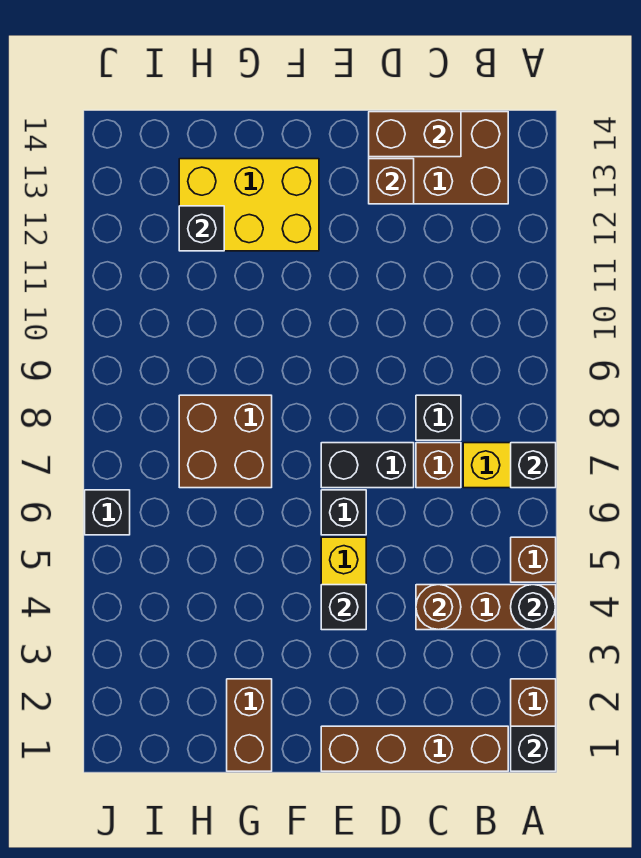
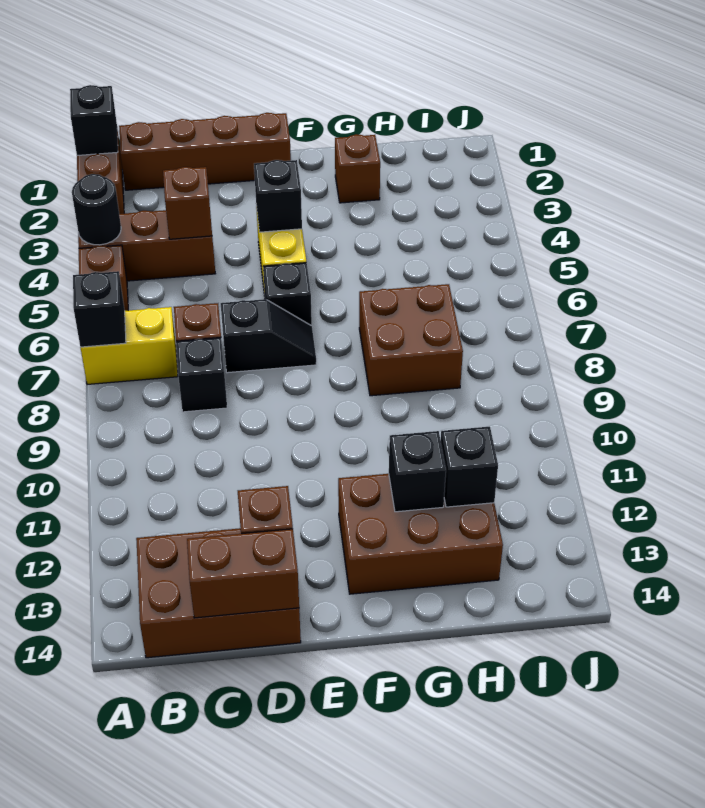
brown round brick C4 level 2 -> brown brick C4 level 2
black brick D7:E7 level 1 -> black slope D7:E7 level 1 top D
yellow brick F12:H13 level 1 -> brown brick F12:H13 level 1
brown brick G1:G2 level 1 -> brown brick G2 level 1
black brick J6 level 1 -> black brick G12 level 2

